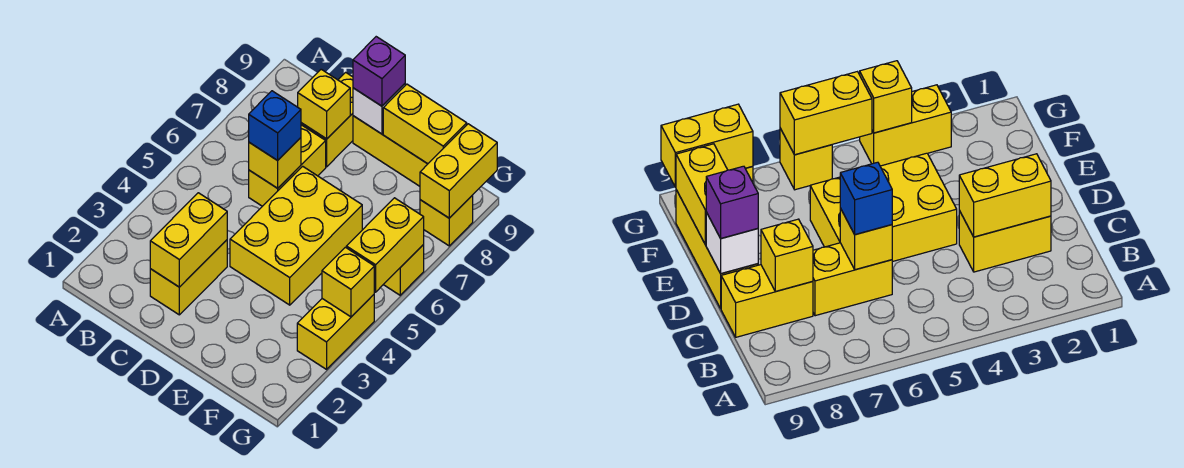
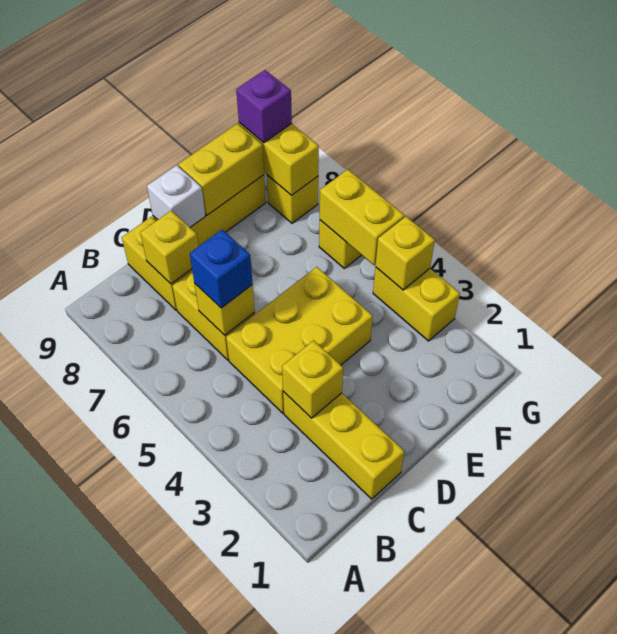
yellow brick C2:C3 level 1 -> yellow brick C1:C3 level 1
yellow brick C2:C3 level 2 -> yellow brick C3 level 2
yellow brick D4:E6 level 1 -> yellow brick C4:E5 level 1
purple brick D9 level 3 -> purple brick G9 level 3

